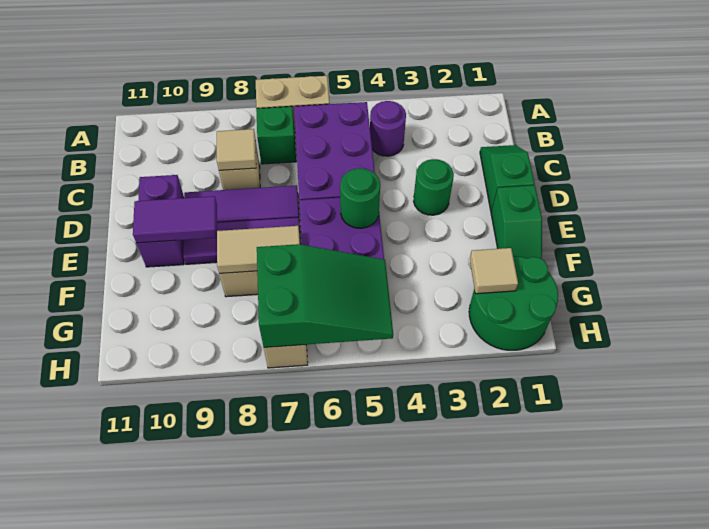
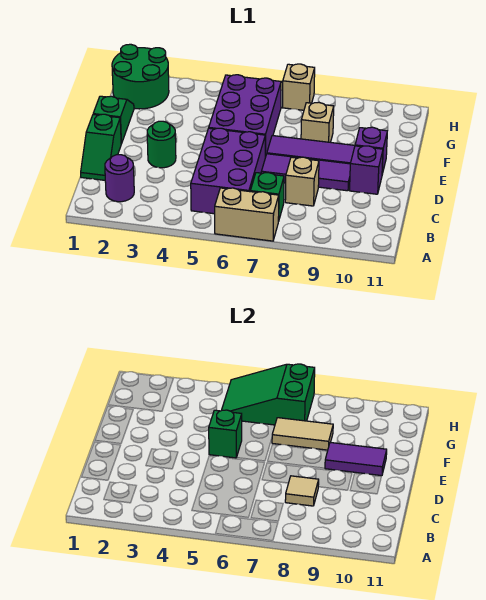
purple round brick B4 level 1 -> purple round brick B2 level 1
green round brick E5 level 2 -> green brick E5 level 2
tan tile G2 level 2 -> none

